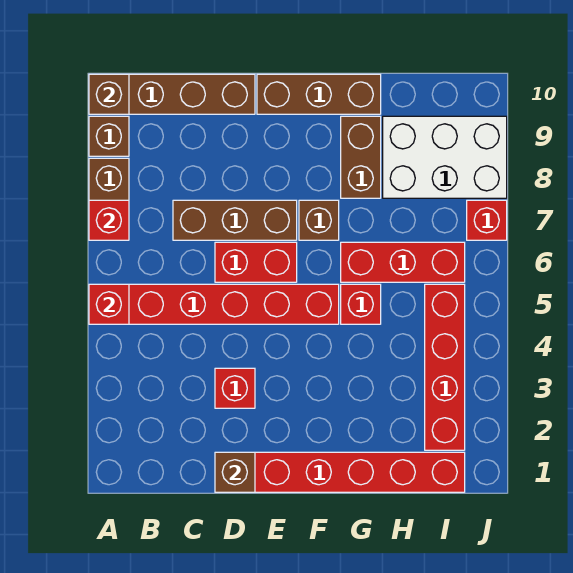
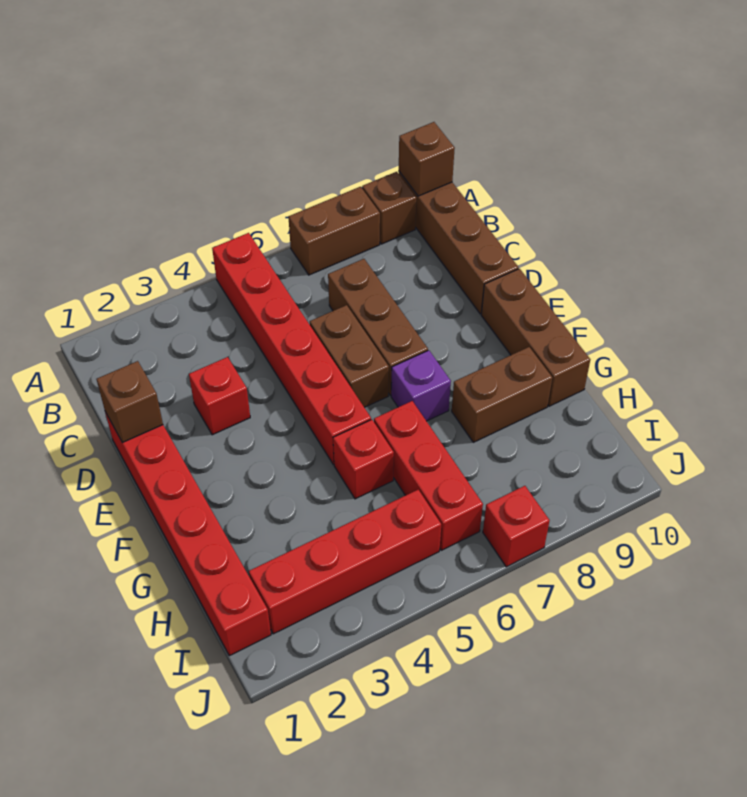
red brick A5 level 2 -> none
red brick A7 level 2 -> none
red brick D6:E6 level 1 -> brown brick D6:E6 level 1
brown brick F7 level 1 -> purple brick F7 level 1
white brick H8:J9 level 1 -> none

